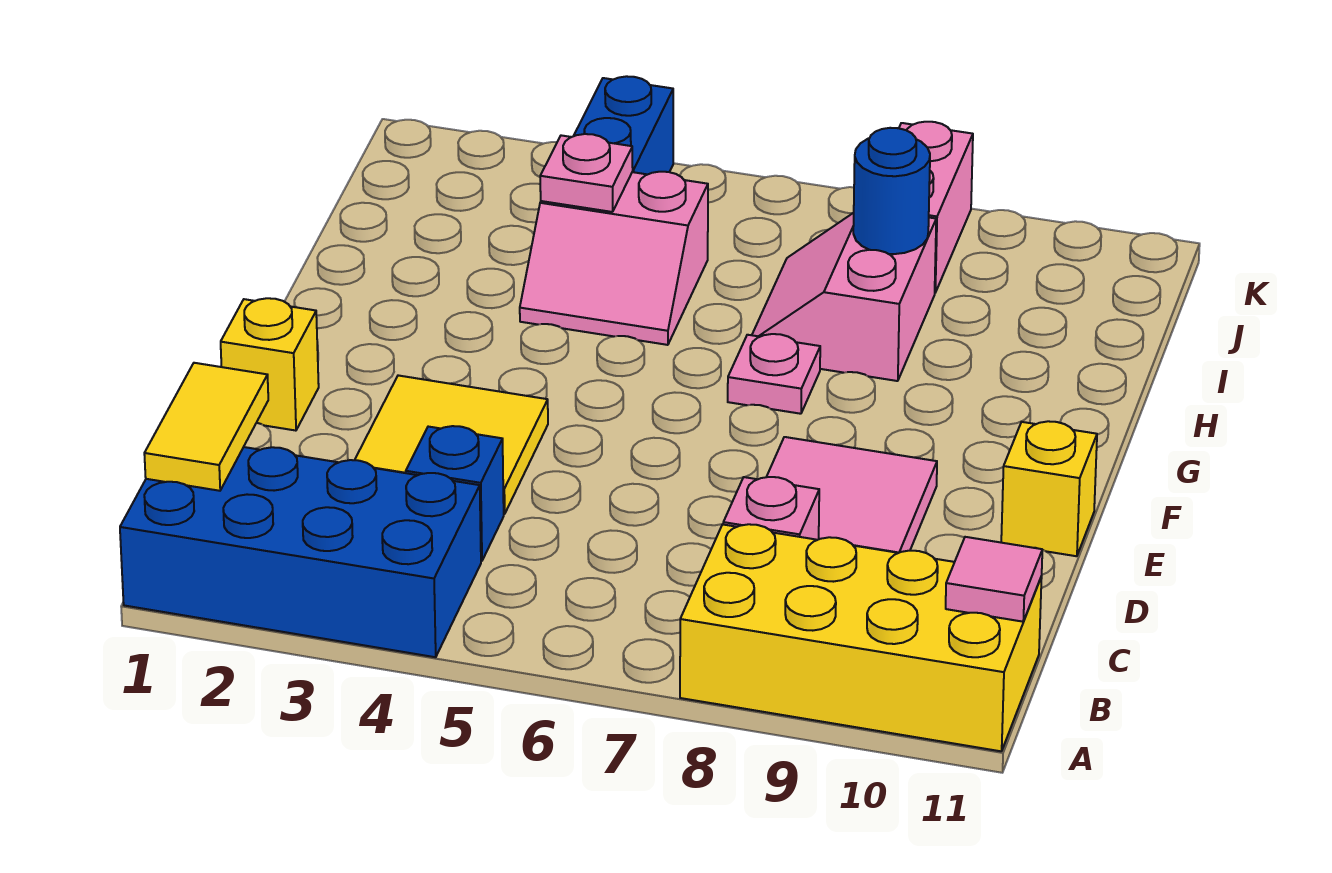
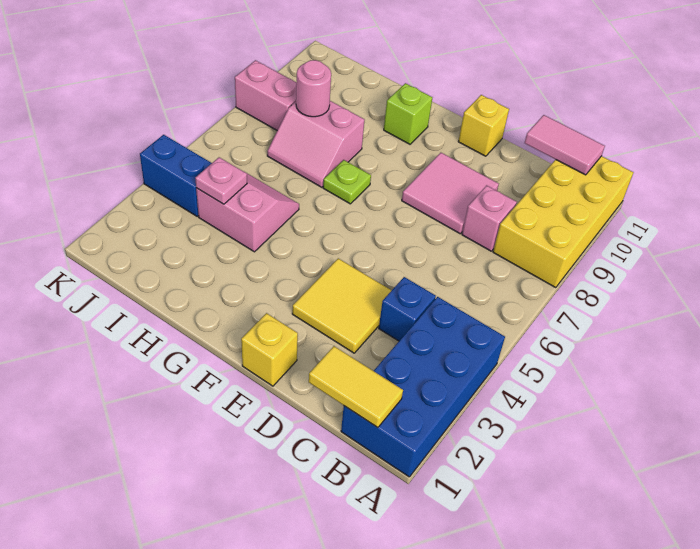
pink tile B11 level 2 -> pink tile B11:C11 level 2
pink plate G7 level 1 -> lime plate G7 level 1
none -> lime brick G10 level 1
pink slope H4:I5 level 1 top I -> pink slope H4:I5 level 1 top 4
blue round brick I8 level 2 -> pink round brick I8 level 2

